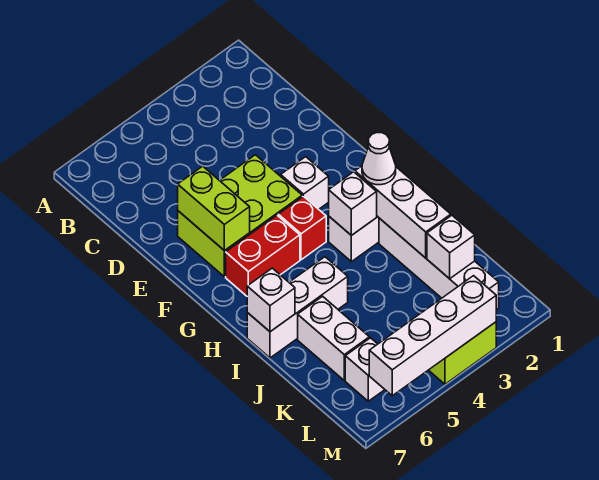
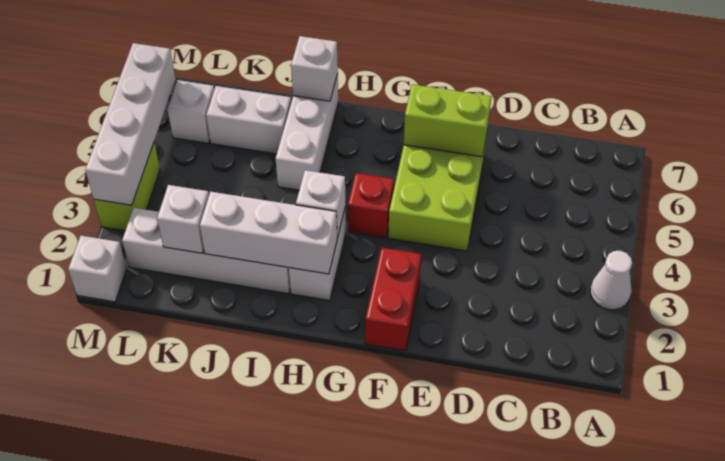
white brick F3 level 1 -> white brick M1 level 1
red brick G5:G6 level 1 -> red brick F1:F2 level 1
white cone H2 level 3 -> white cone A3 level 1

